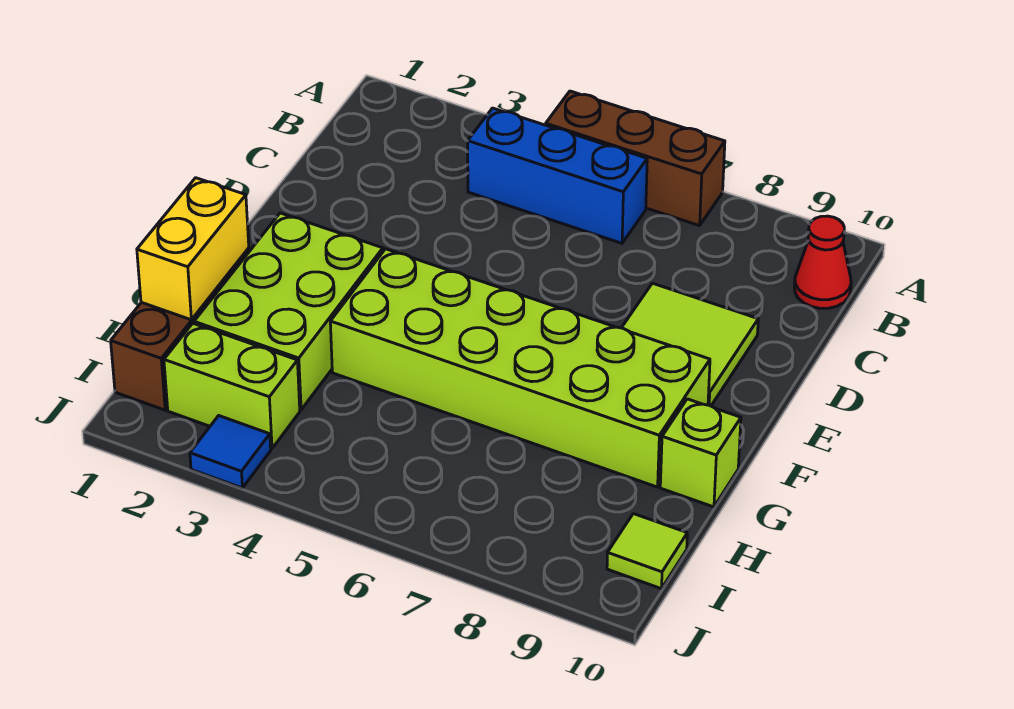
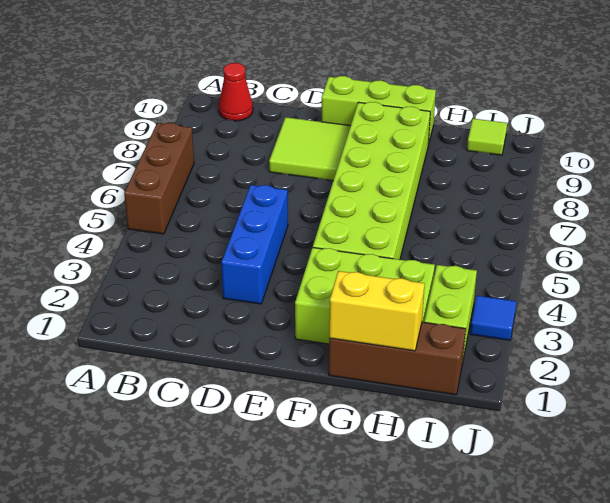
blue brick B4:B6 level 1 -> blue brick D3:D5 level 1
lime brick G10 level 1 -> lime brick E10:G10 level 1

